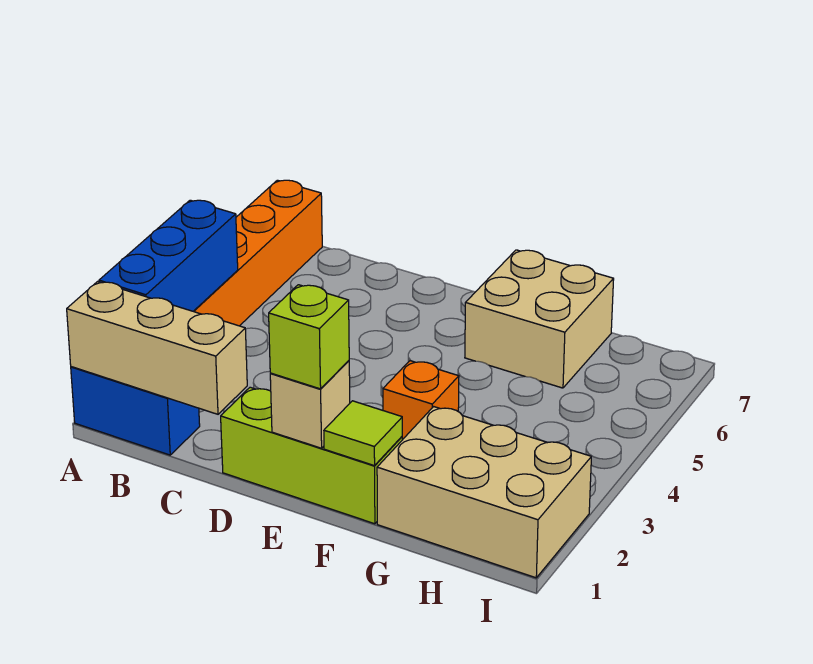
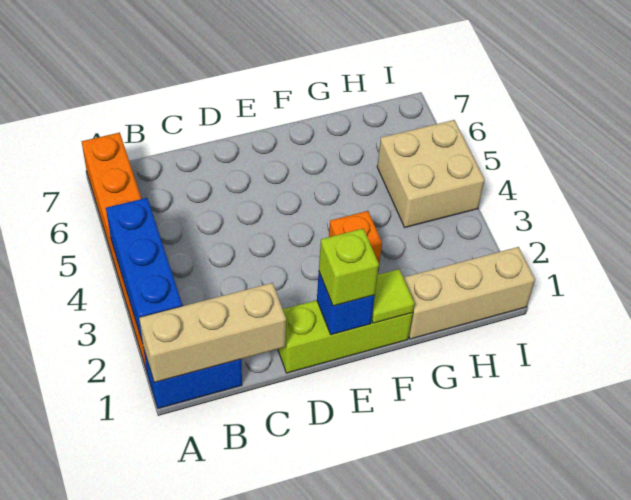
tan brick E1 level 2 -> blue brick E1 level 2
tan brick F6:G7 level 1 -> tan brick H4:I5 level 1
tan brick G1:I2 level 1 -> tan brick G1:I1 level 1

